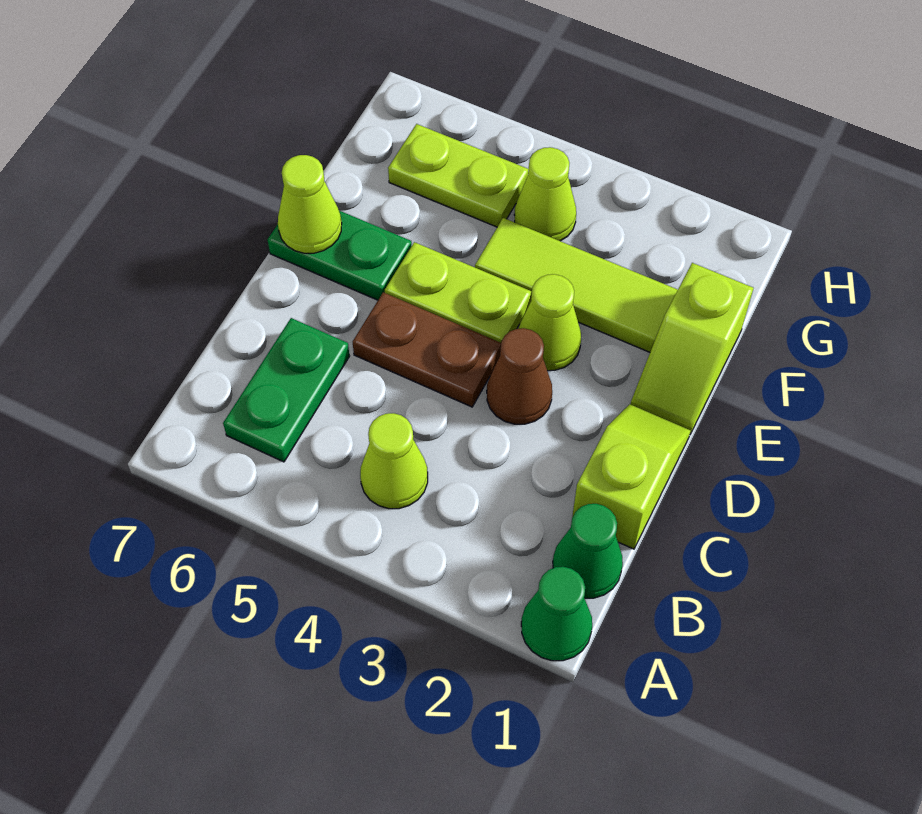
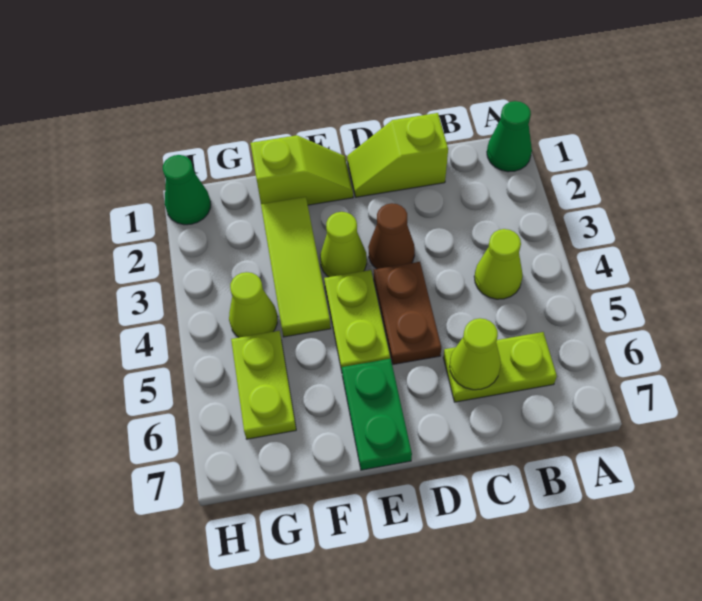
green cone B1 level 1 -> green cone H1 level 1
green plate B6:C6 level 1 -> lime plate B6:C6 level 1
lime cone E7 level 2 -> lime cone C6 level 2

